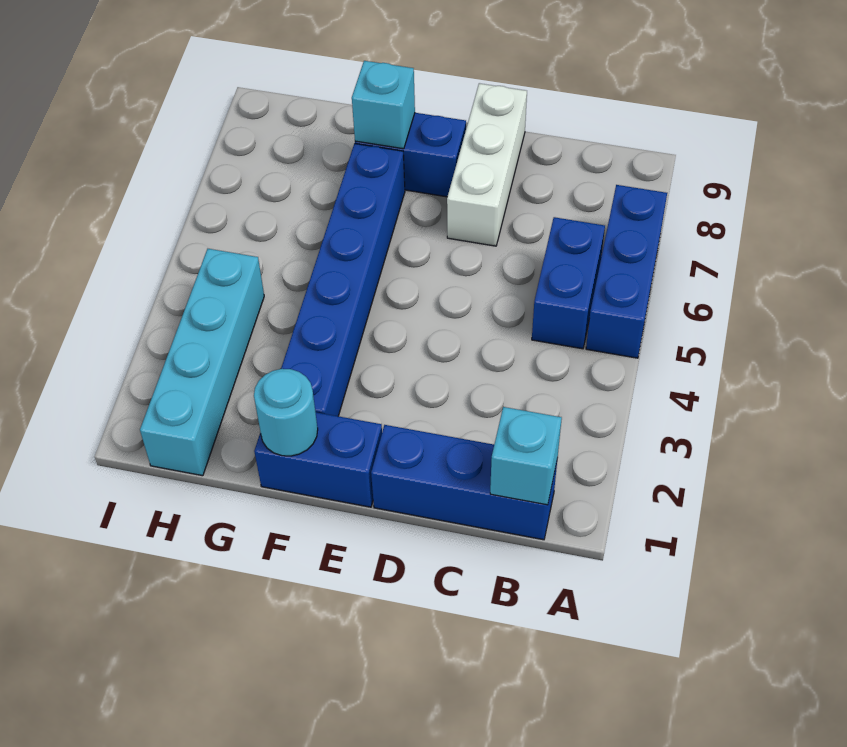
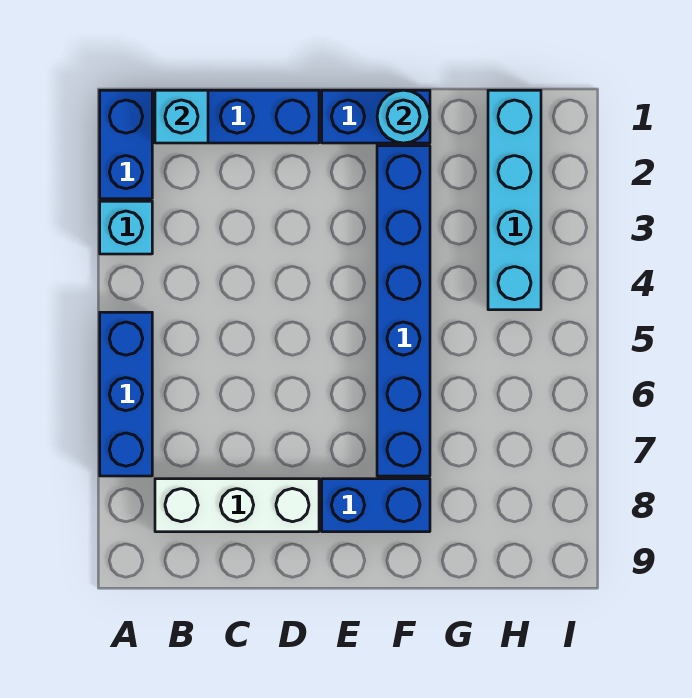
blue brick B5:B6 level 1 -> blue brick A1:A2 level 1
white brick D7:D9 level 1 -> white brick B8:D8 level 1
cyan brick F8 level 2 -> cyan brick A3 level 1

